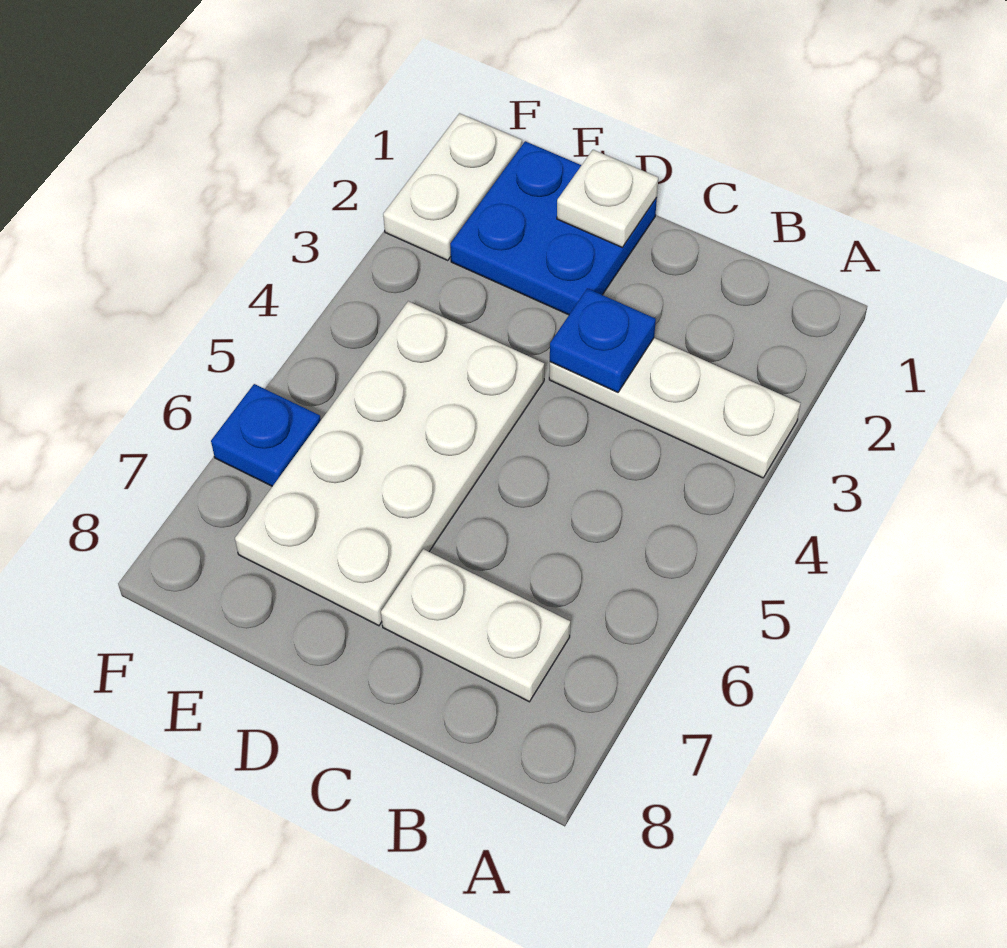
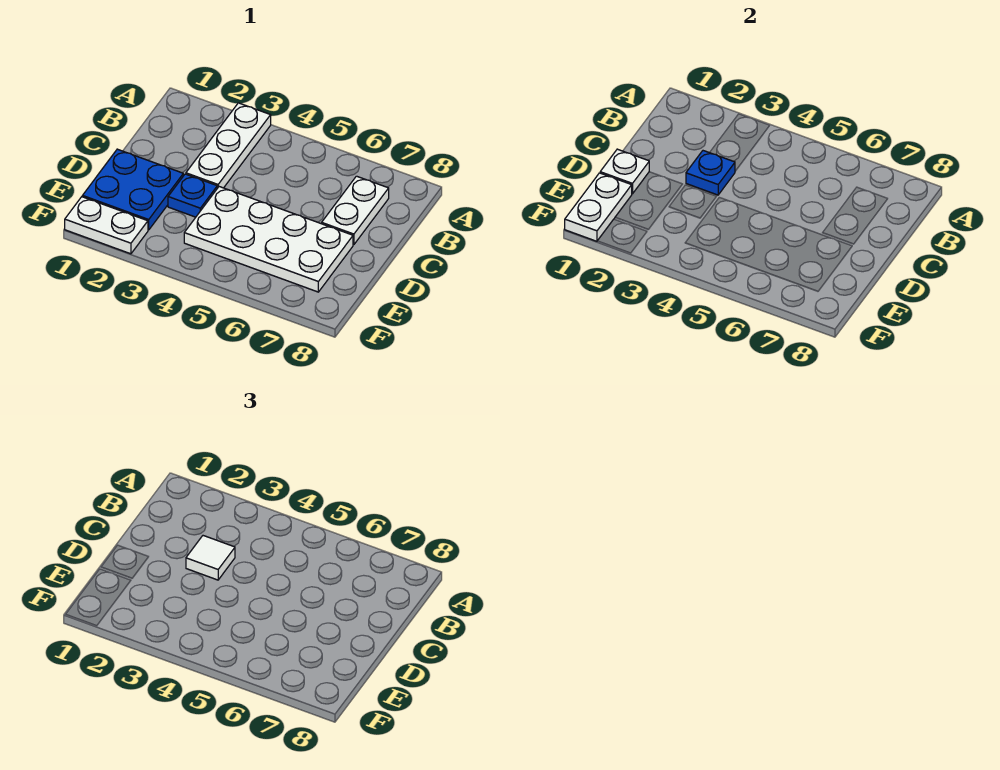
none -> white tile C3 level 3
none -> white plate E1:F1 level 2
blue plate F6 level 1 -> blue plate D3 level 1

